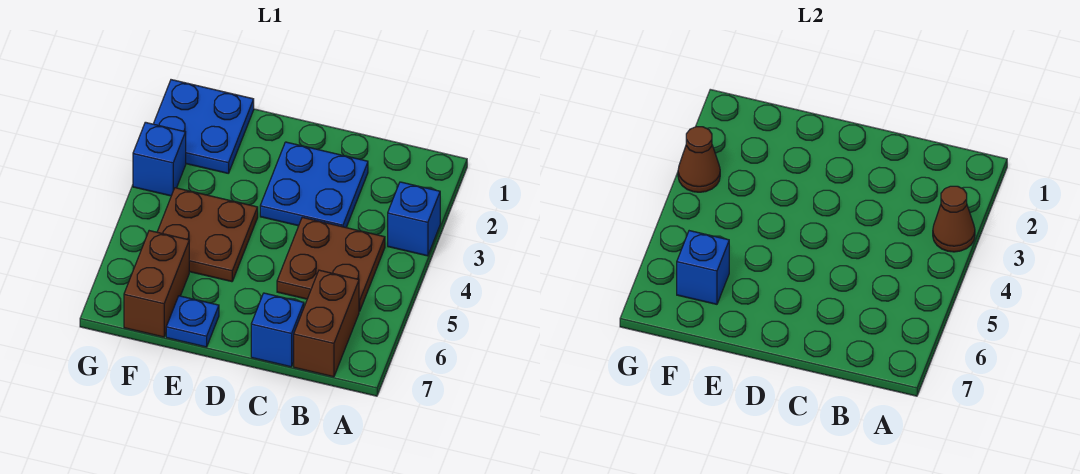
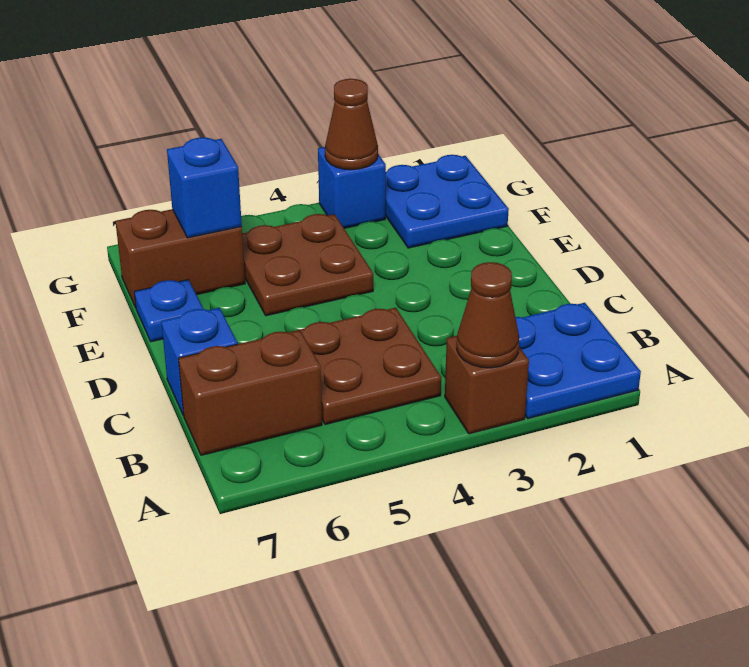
blue brick A3 level 1 -> brown brick A3 level 1
blue plate C2:D3 level 1 -> blue plate A1:B2 level 1

